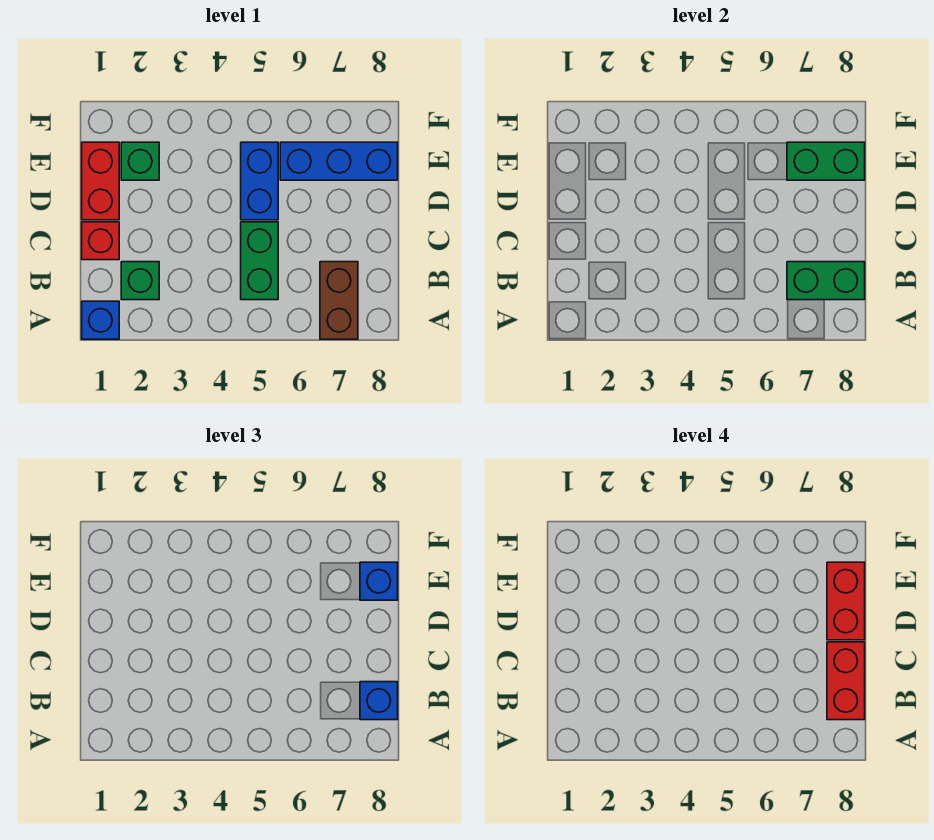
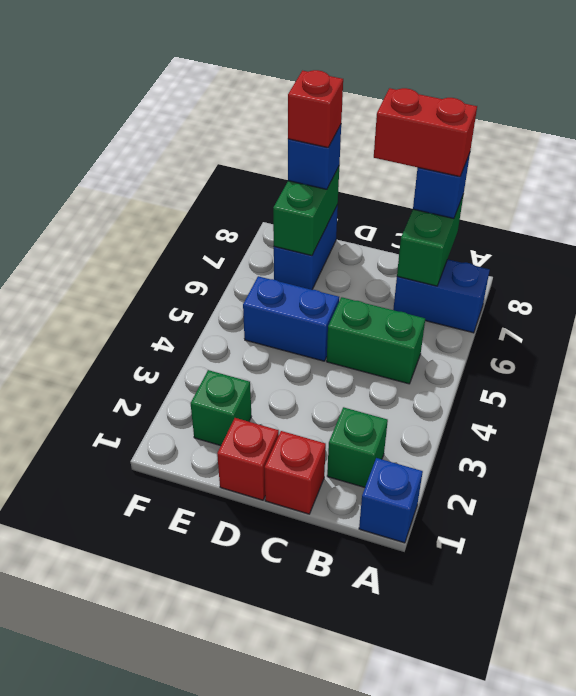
brown brick A7:B7 level 1 -> blue brick A7:B7 level 1
red brick D1:E1 level 1 -> red brick D1 level 1
red brick D8:E8 level 4 -> red brick E8 level 4
blue brick E6:E8 level 1 -> blue brick E7:E8 level 1

